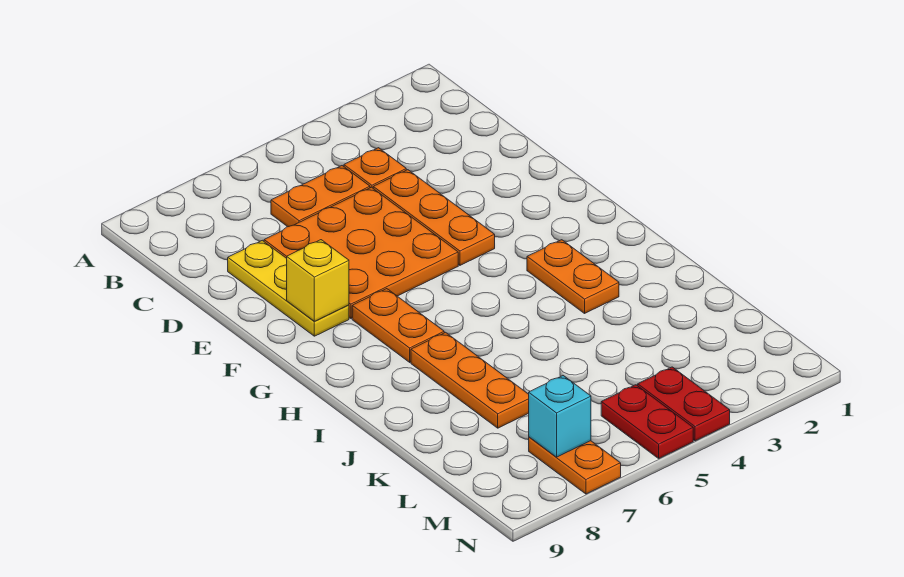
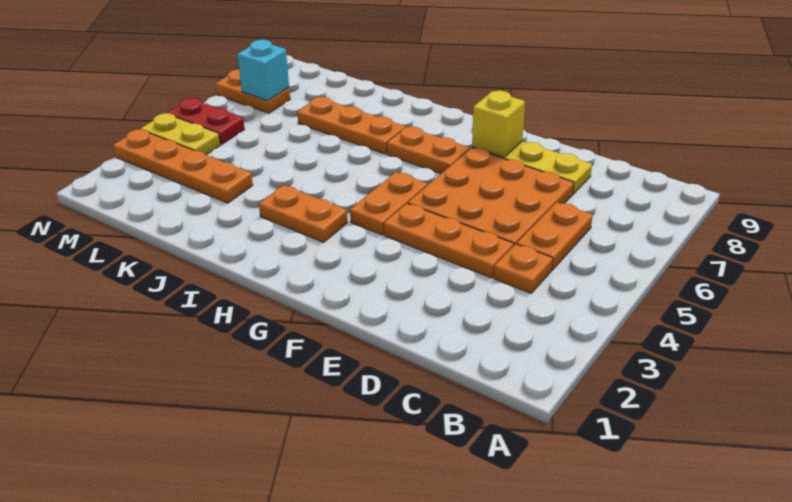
none -> orange plate G4:G5 level 1
none -> orange plate K3:N3 level 1
red plate M4:N4 level 1 -> yellow plate M4:N4 level 1

